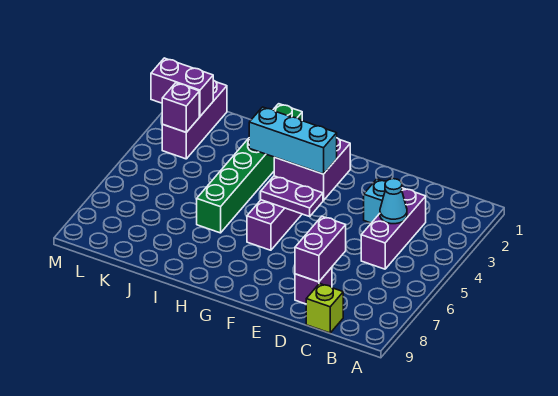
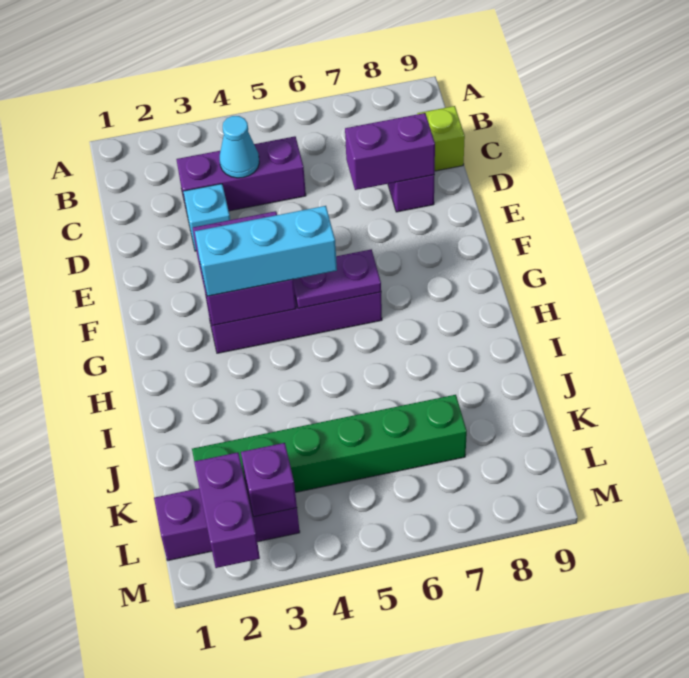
cyan brick F4:H4 level 3 -> cyan brick G3:G5 level 3
purple plate F5:G5 level 2 -> purple plate G5:G6 level 2
green brick I1:I6 level 1 -> green brick K2:K7 level 1

